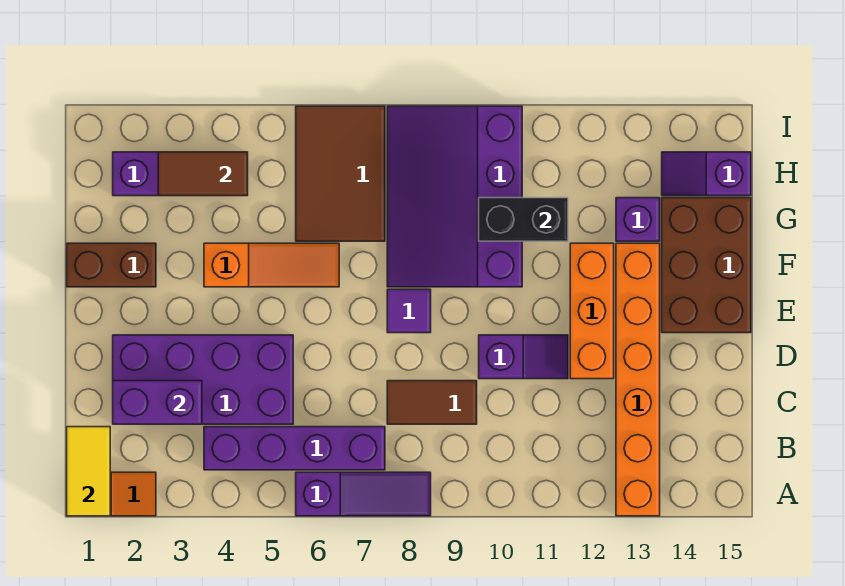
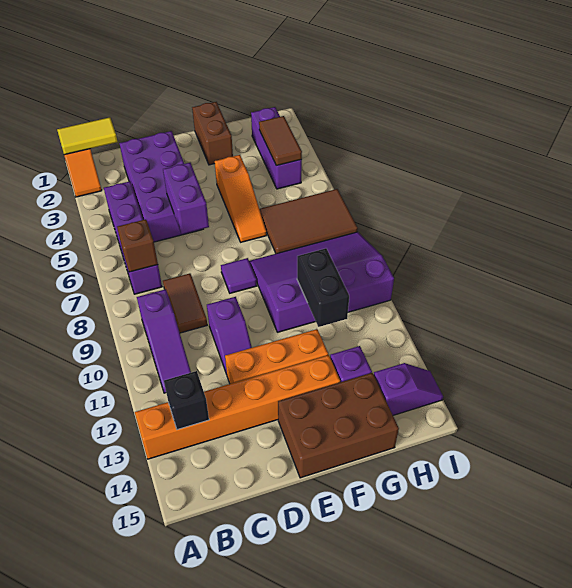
purple slope A6:A8 level 1 top 6 -> purple slope B9:B11 level 1 top 9
none -> brown brick B7 level 2
none -> black brick B13 level 2
purple brick C2:C3 level 2 -> purple brick D5:D6 level 2
purple slope H14:H15 level 1 top 15 -> purple slope H14:I14 level 1 top H

